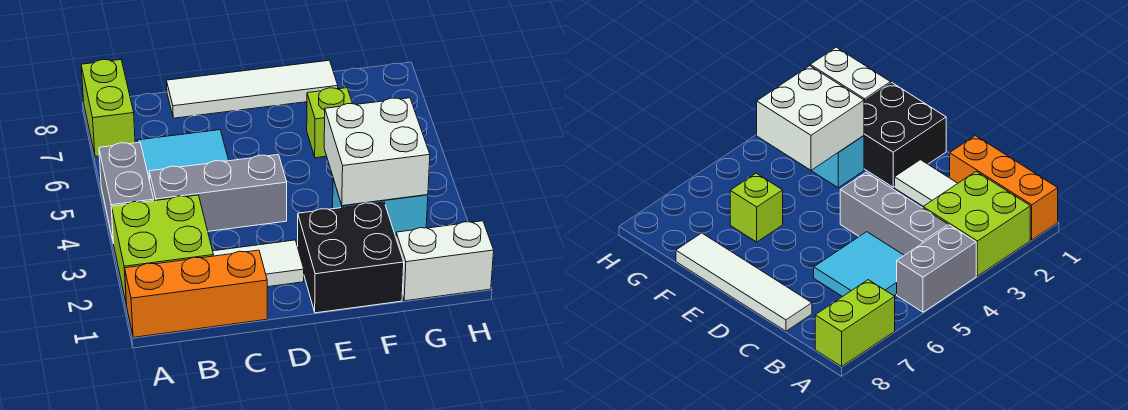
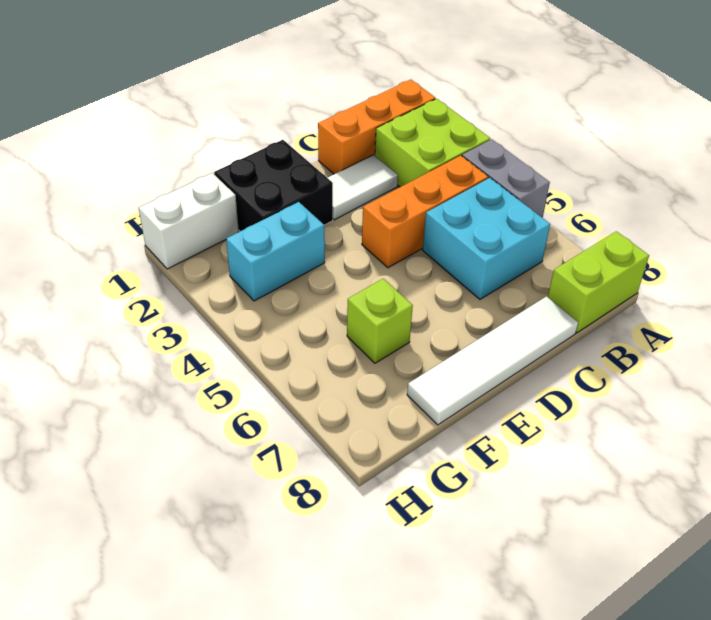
lime brick A7:A8 level 1 -> lime brick A8:B8 level 1
grey brick B4:D4 level 1 -> orange brick B4:D4 level 1
cyan tile B5:C6 level 1 -> cyan brick B5:C6 level 1
white brick F3:G4 level 2 -> none

